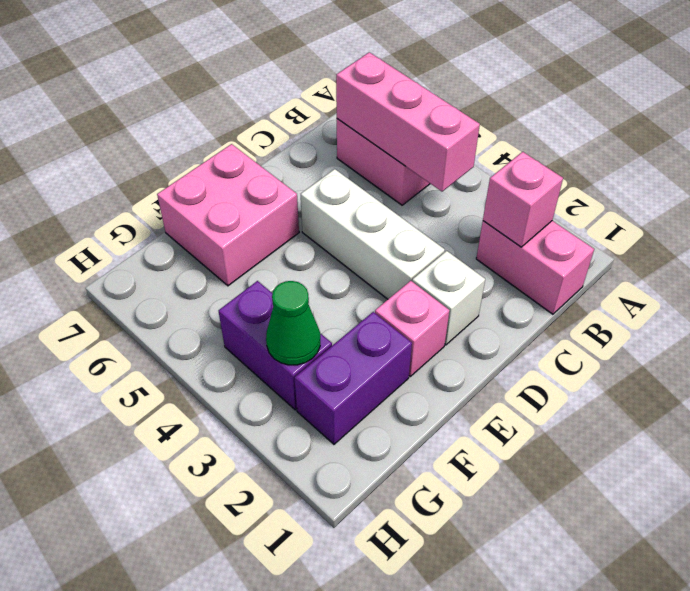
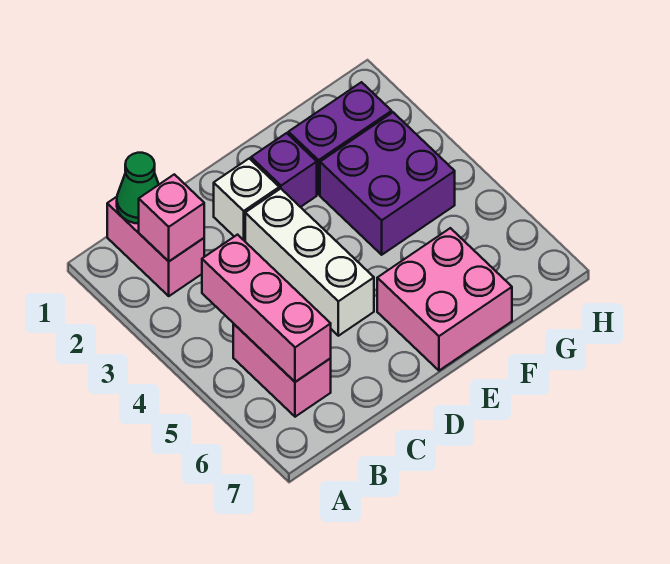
pink brick E2 level 1 -> purple brick E2 level 1
purple brick G3:G4 level 1 -> purple brick F3:G4 level 1
green cone G3 level 2 -> green cone B1 level 2

